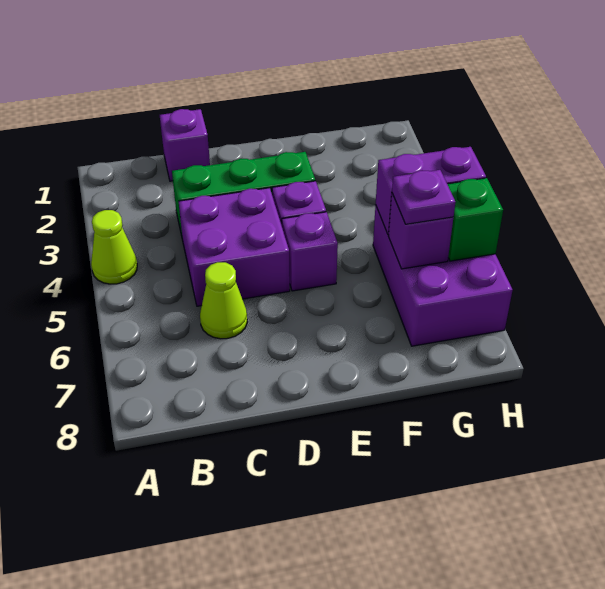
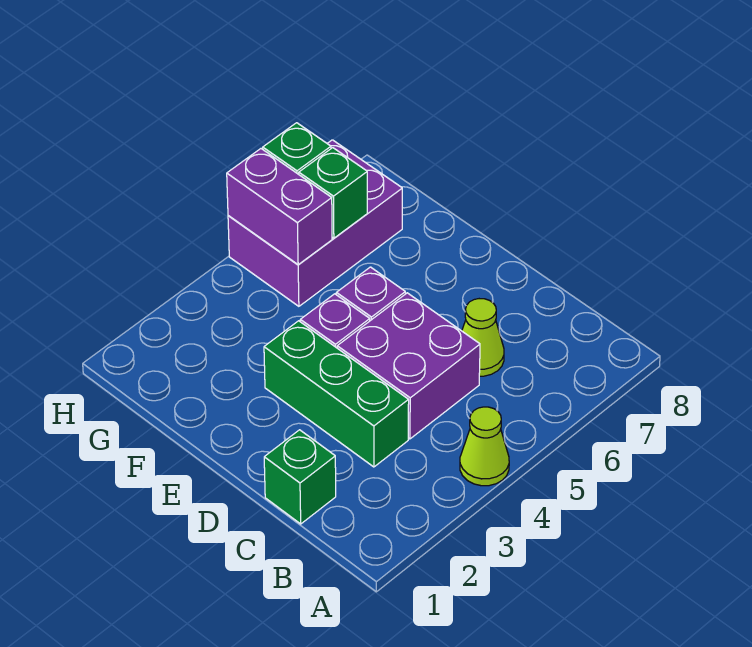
purple brick C1 level 1 -> green brick C1 level 1
purple brick G6 level 2 -> green brick G6 level 2
purple plate G6 level 3 -> none

